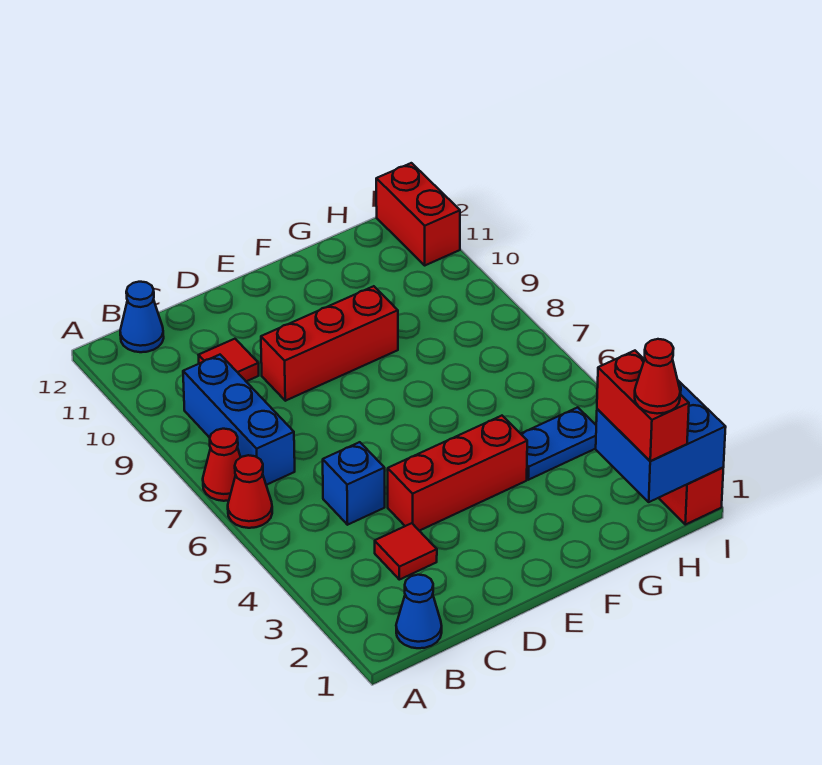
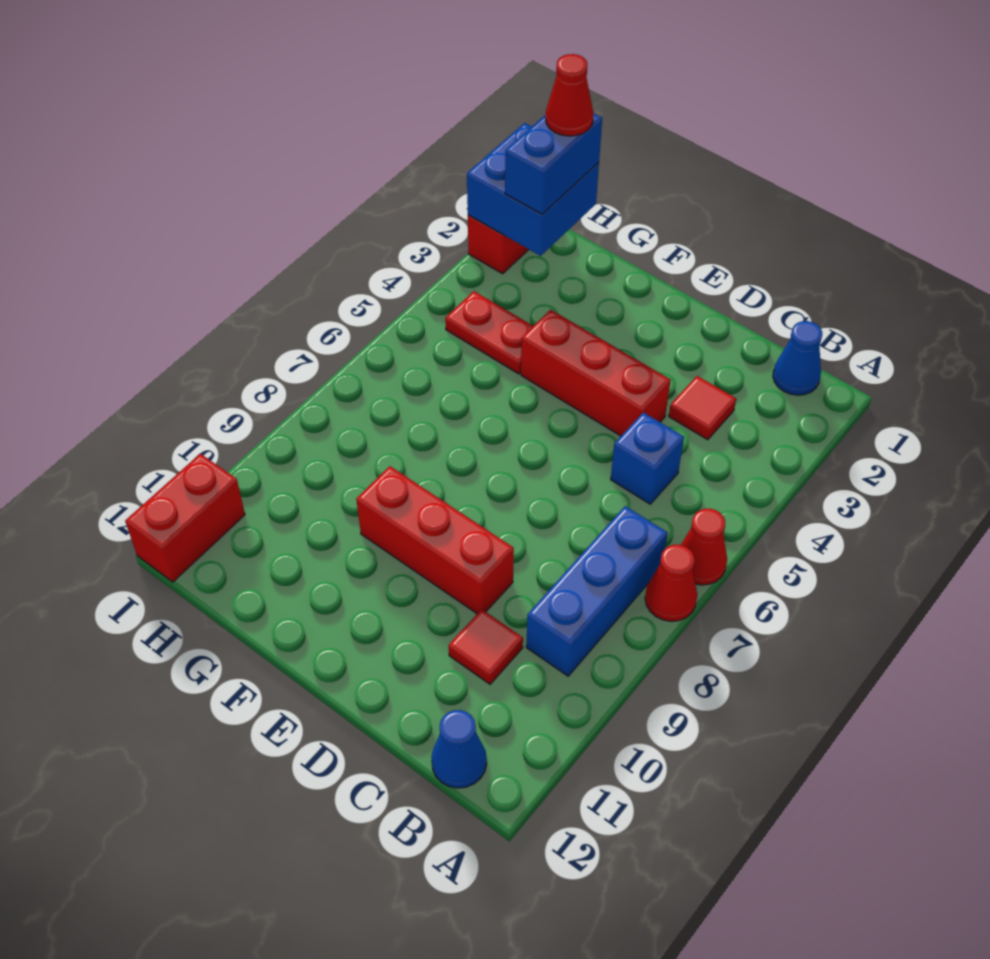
blue plate G4:H4 level 1 -> red plate G4:H4 level 1
red brick H1:H2 level 3 -> blue brick H1:H2 level 3

